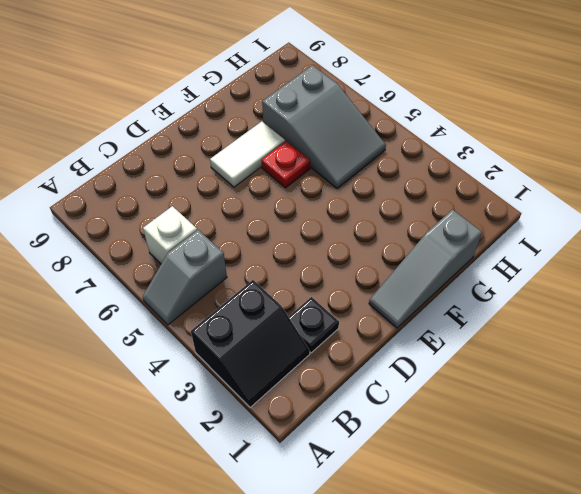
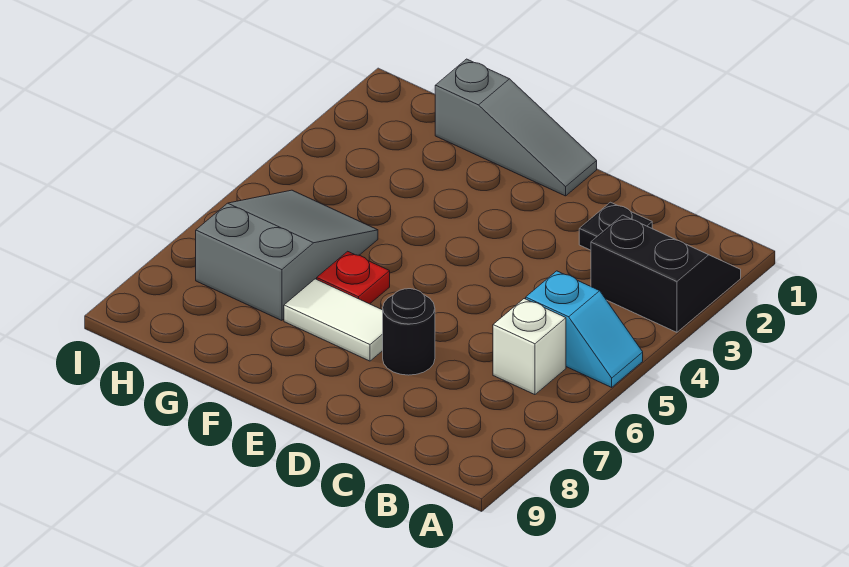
grey slope A5:B5 level 1 top B -> cyan slope A5:B5 level 1 top B
none -> black round brick D7 level 1

